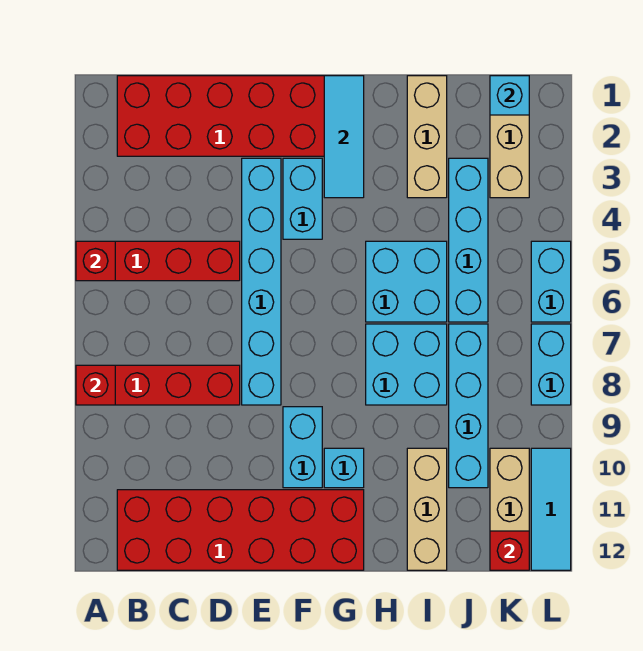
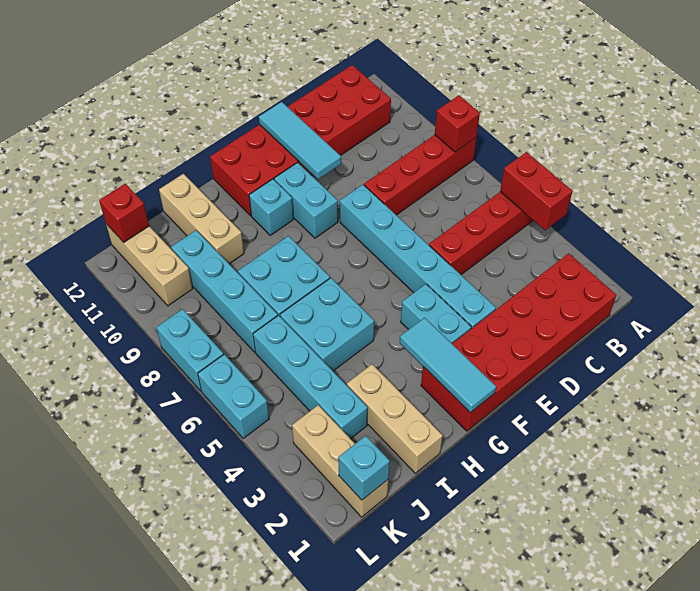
red brick A5 level 2 -> red brick A4:A5 level 2
cyan tile L10:L12 level 1 -> cyan tile E10:E12 level 2

